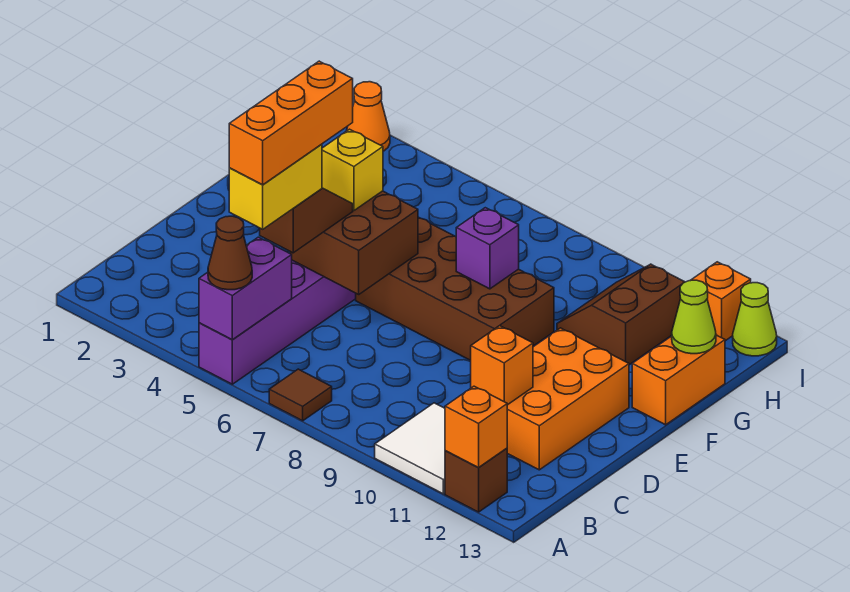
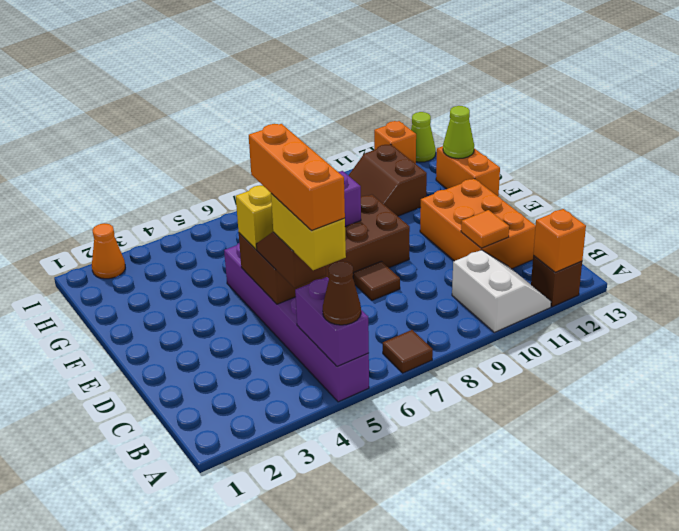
white tile A10:B11 level 1 -> white slope A10:B11 level 1 top 10
orange brick C11 level 2 -> orange tile C11 level 2
none -> brown tile D8 level 1

